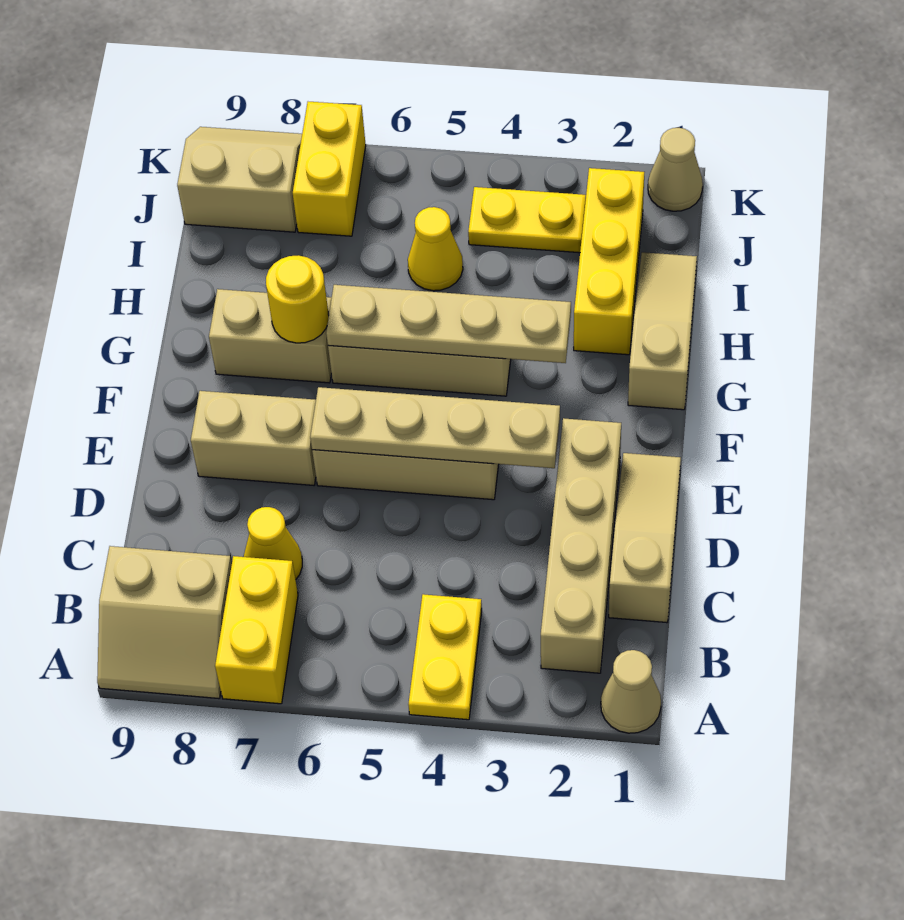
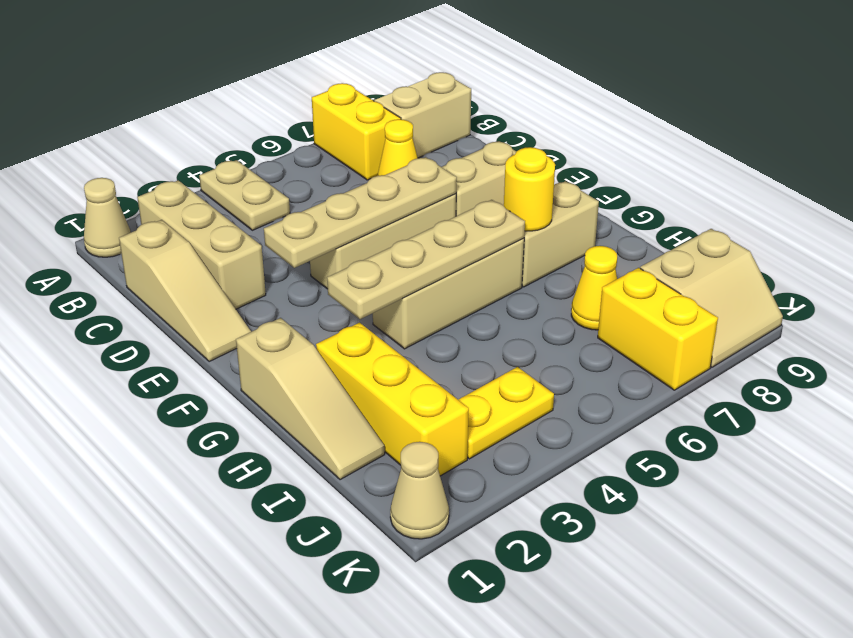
yellow plate A4:B4 level 1 -> tan plate A4:B4 level 1
tan brick B2:E2 level 1 -> tan brick B2:D2 level 1
yellow cone I5 level 1 -> yellow cone I7 level 1

